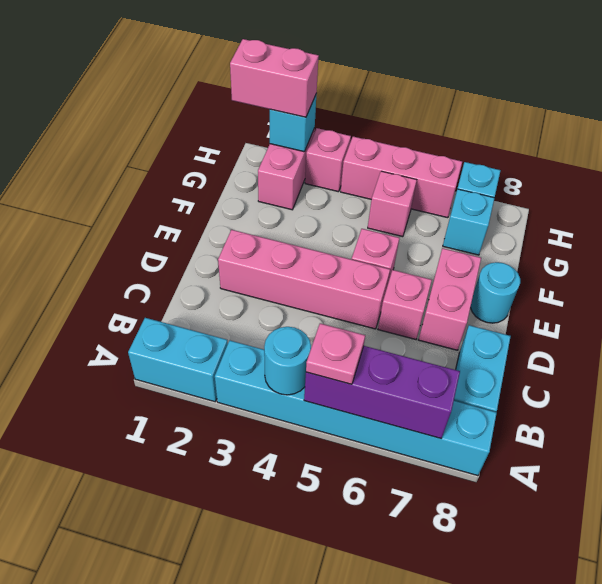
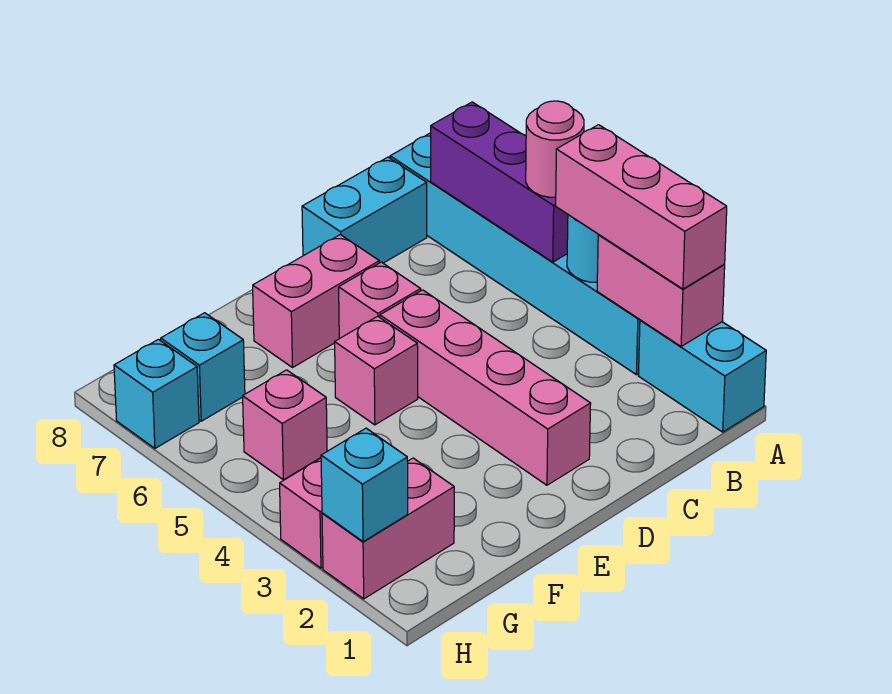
pink plate A5 level 3 -> pink round brick A5 level 3
cyan round brick E8 level 1 -> none
pink brick H1:H2 level 3 -> pink brick A2:A3 level 2
pink brick H4:H6 level 1 -> pink brick A2:A4 level 3

